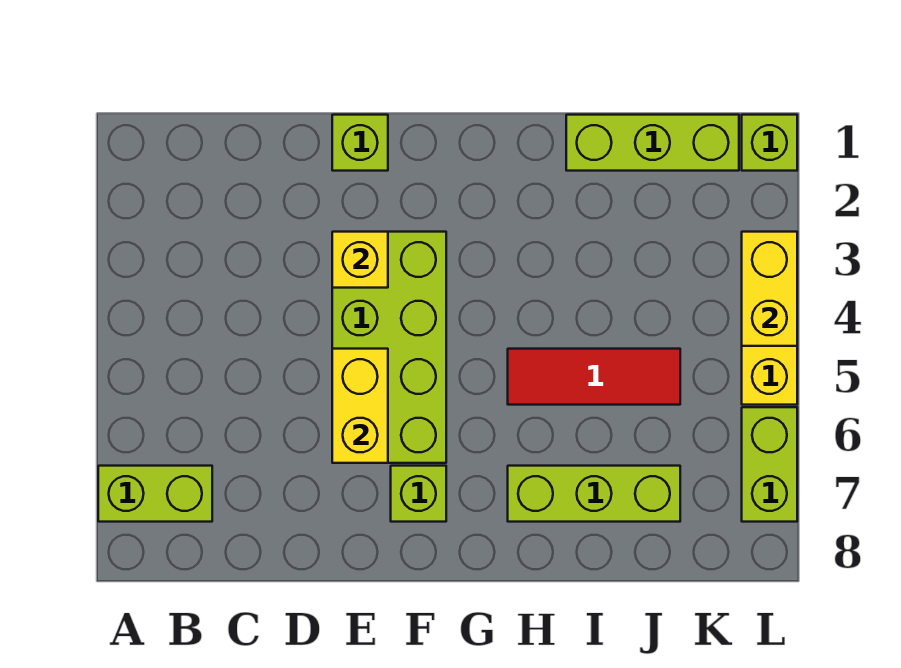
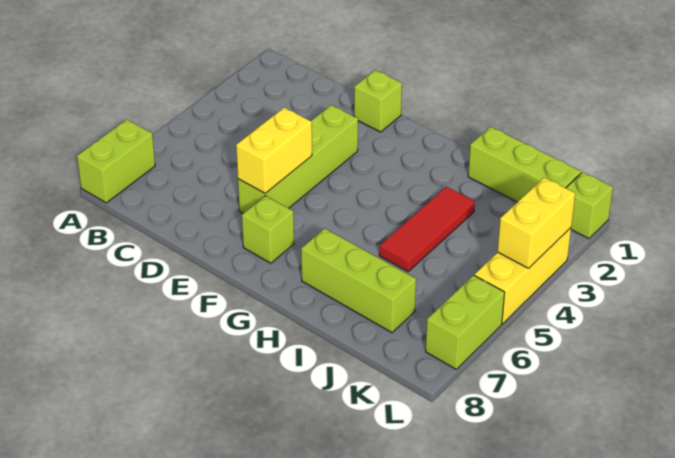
lime brick A7:B7 level 1 -> lime brick A7:A8 level 1
lime brick E3:F6 level 1 -> lime brick E3:E6 level 1
yellow brick E3 level 2 -> none
red tile H5:J5 level 1 -> red tile I3:I5 level 1

